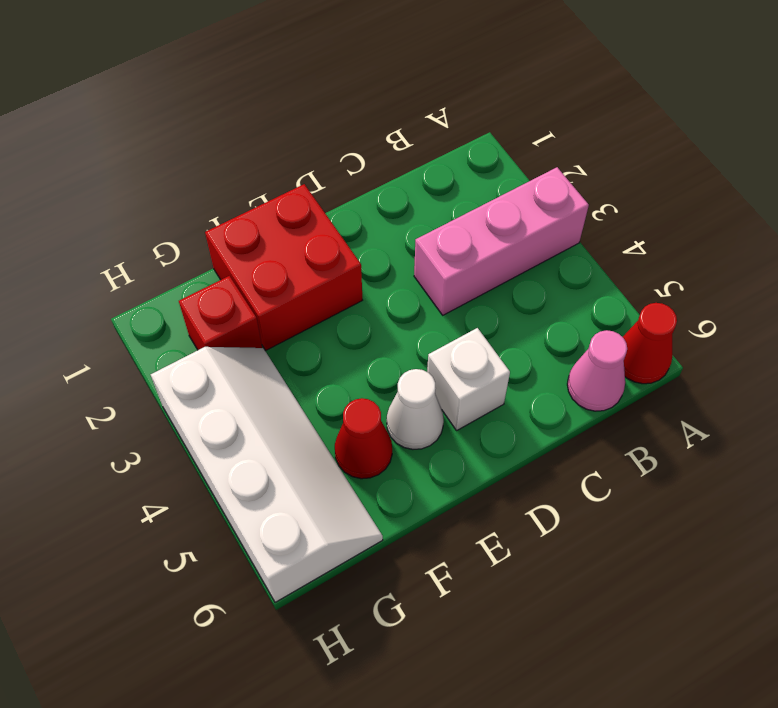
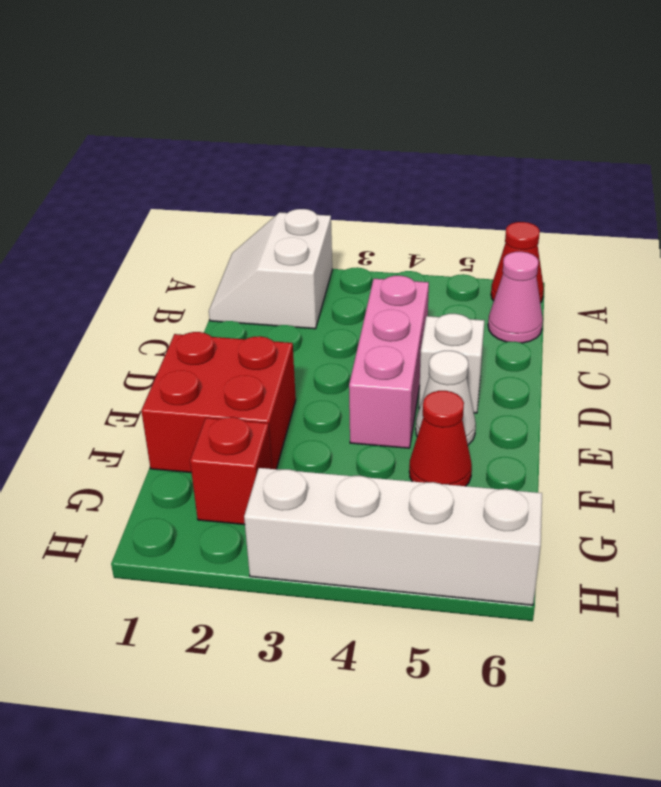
none -> white slope A1:B2 level 1 top 2
pink brick A3:C3 level 1 -> pink brick C4:E4 level 1

